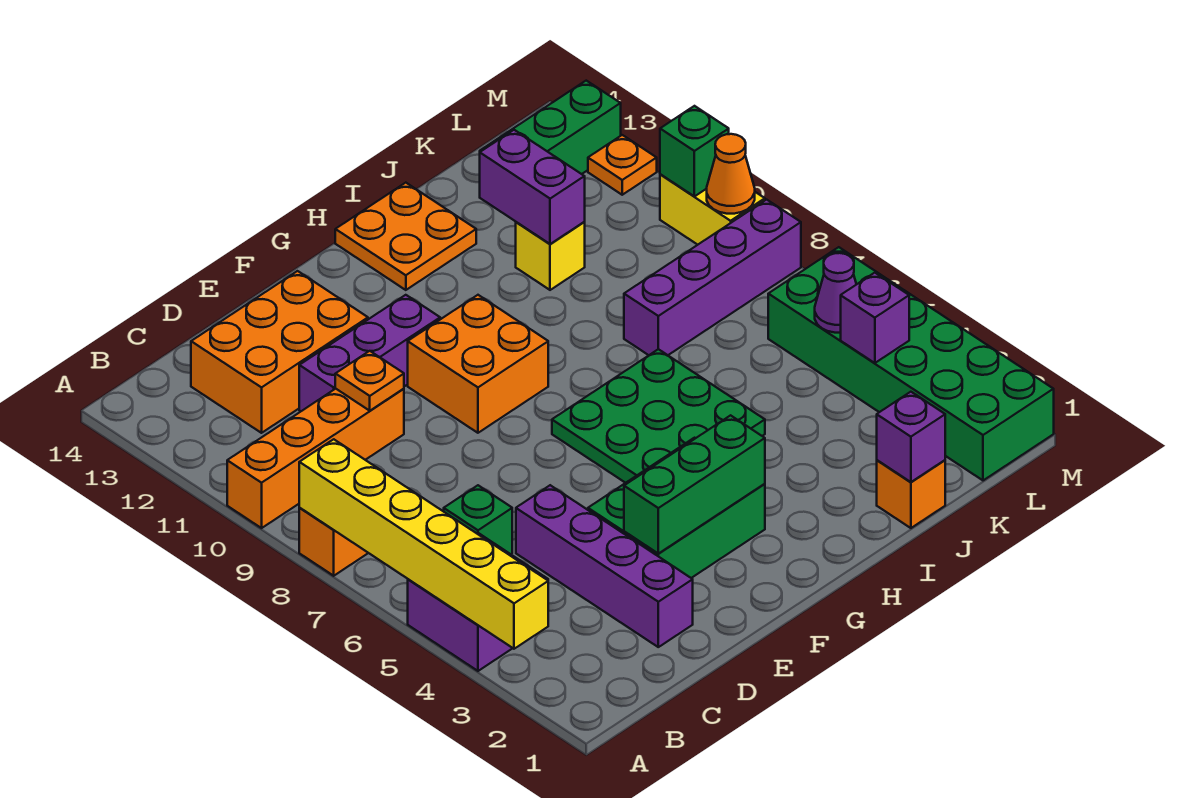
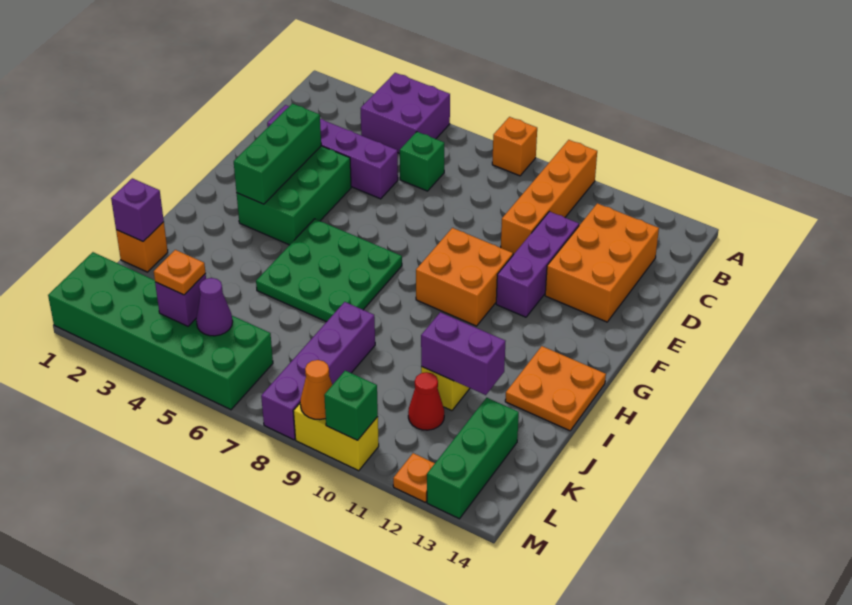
yellow brick A3:A8 level 2 -> none
orange plate D10 level 2 -> orange plate L4 level 3
none -> red cone K11 level 1

